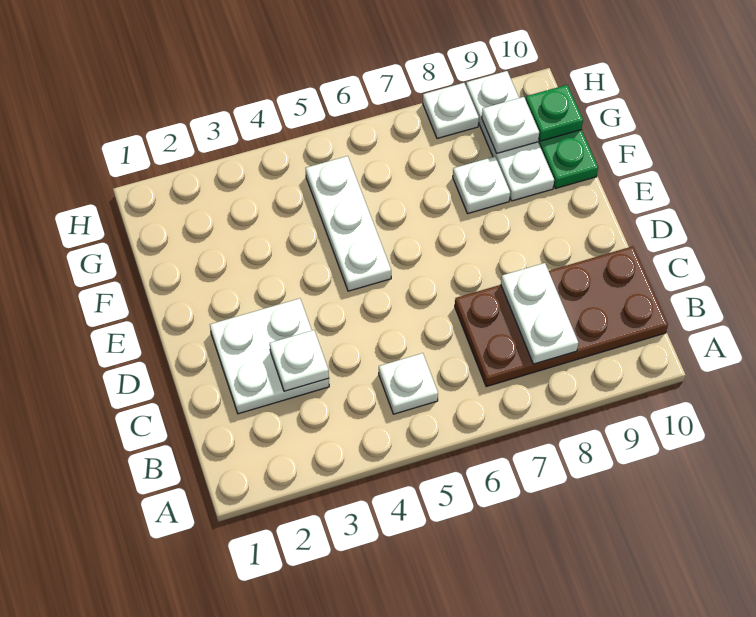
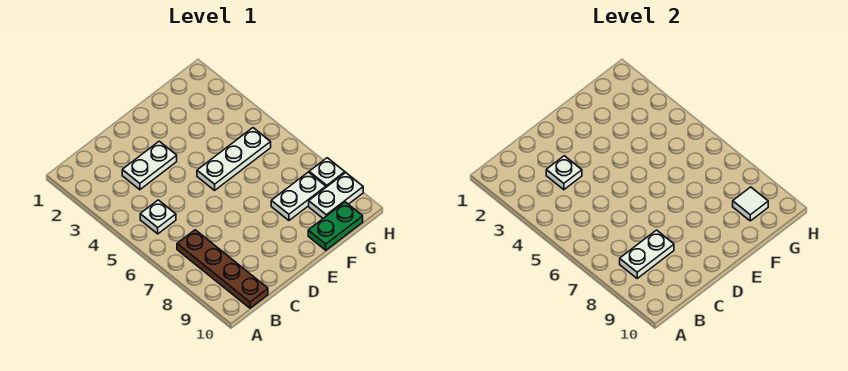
brown plate B7:C10 level 1 -> brown plate B7:B10 level 1
white plate C2:D3 level 1 -> white plate C3:D3 level 1
white plate F8 level 1 -> white plate F8:G8 level 1
white plate F9:H9 level 1 -> white plate G9:H9 level 1
white plate G9 level 2 -> white tile G9 level 2
green plate G10 level 2 -> none

